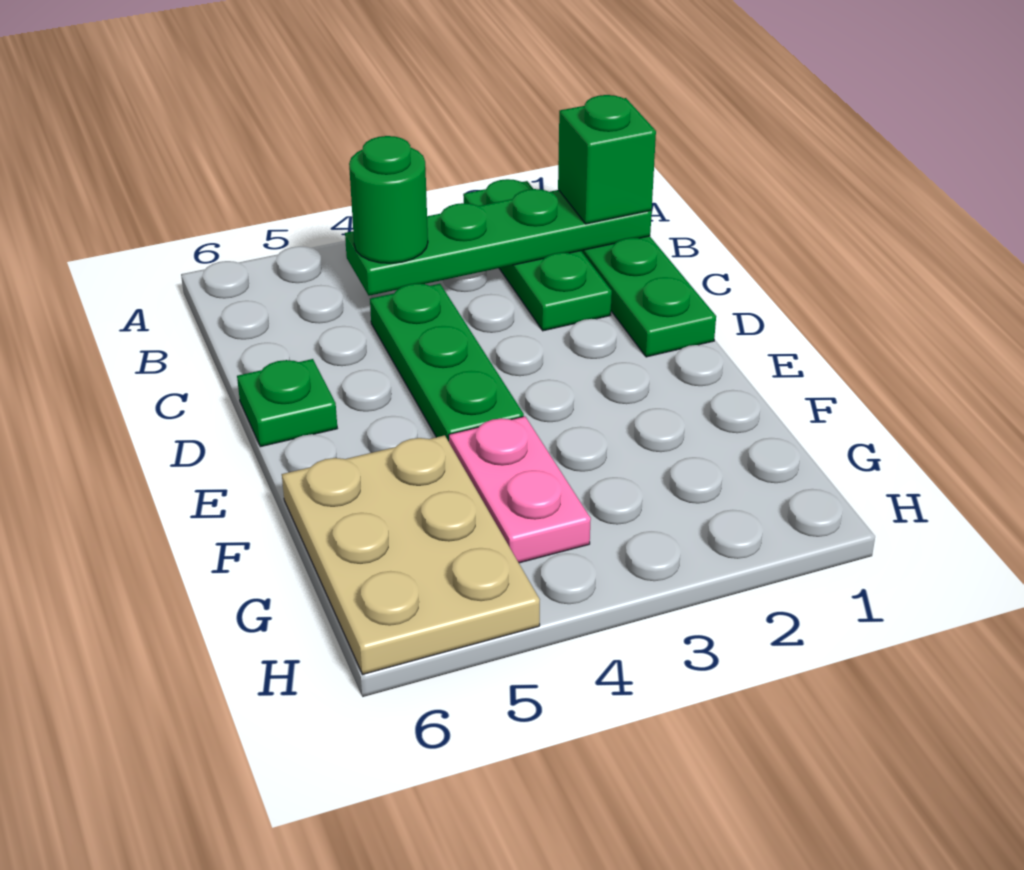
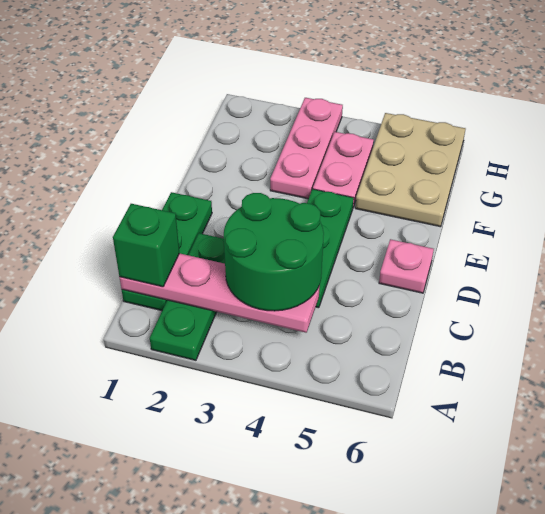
green plate B1:B4 level 2 -> pink plate B1:B4 level 2
green round brick B4 level 3 -> green round brick B3:C4 level 3
green plate D6 level 1 -> pink plate D6 level 1
none -> pink plate F3:H3 level 1

